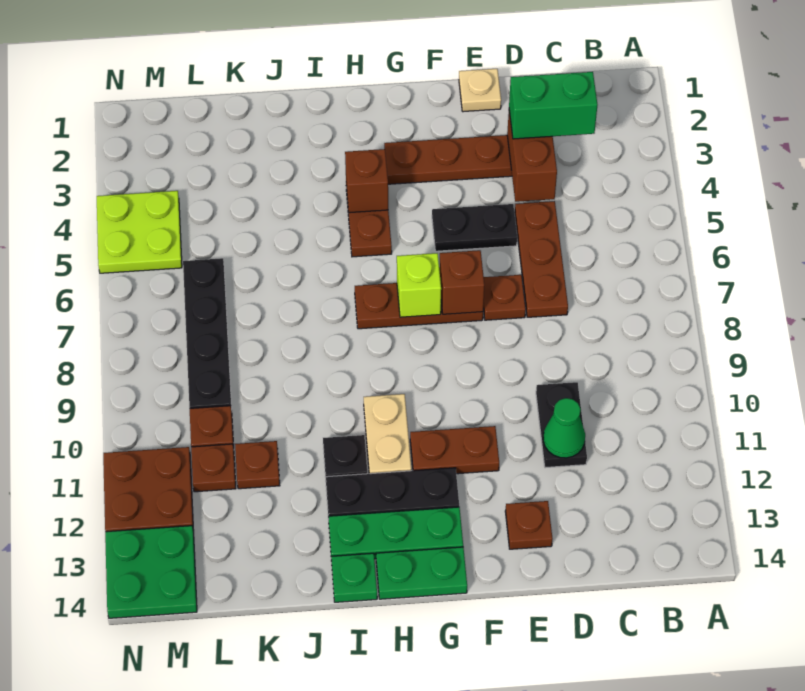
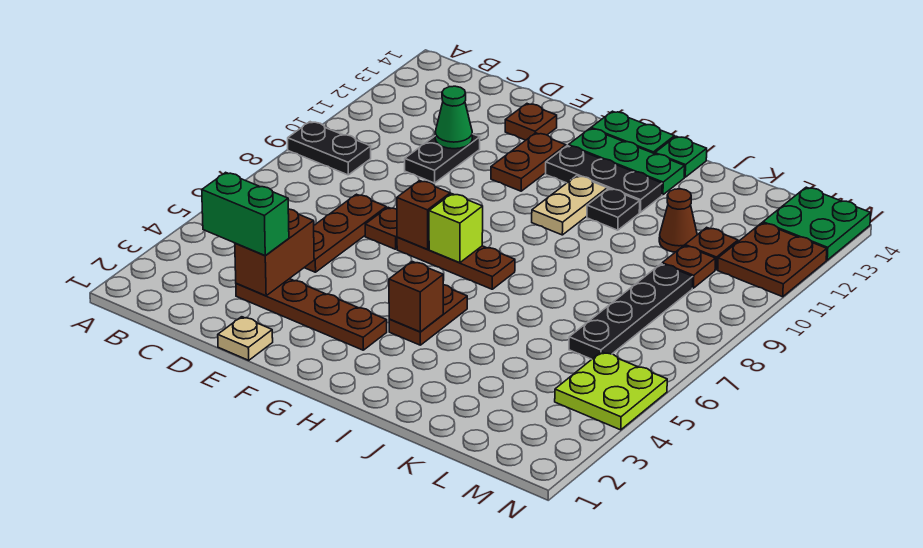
black plate E5:F5 level 1 -> black plate A9:B9 level 1
brown plate F11:G11 level 1 -> brown plate F11:F12 level 1
brown plate K11 level 1 -> brown cone K11 level 1

